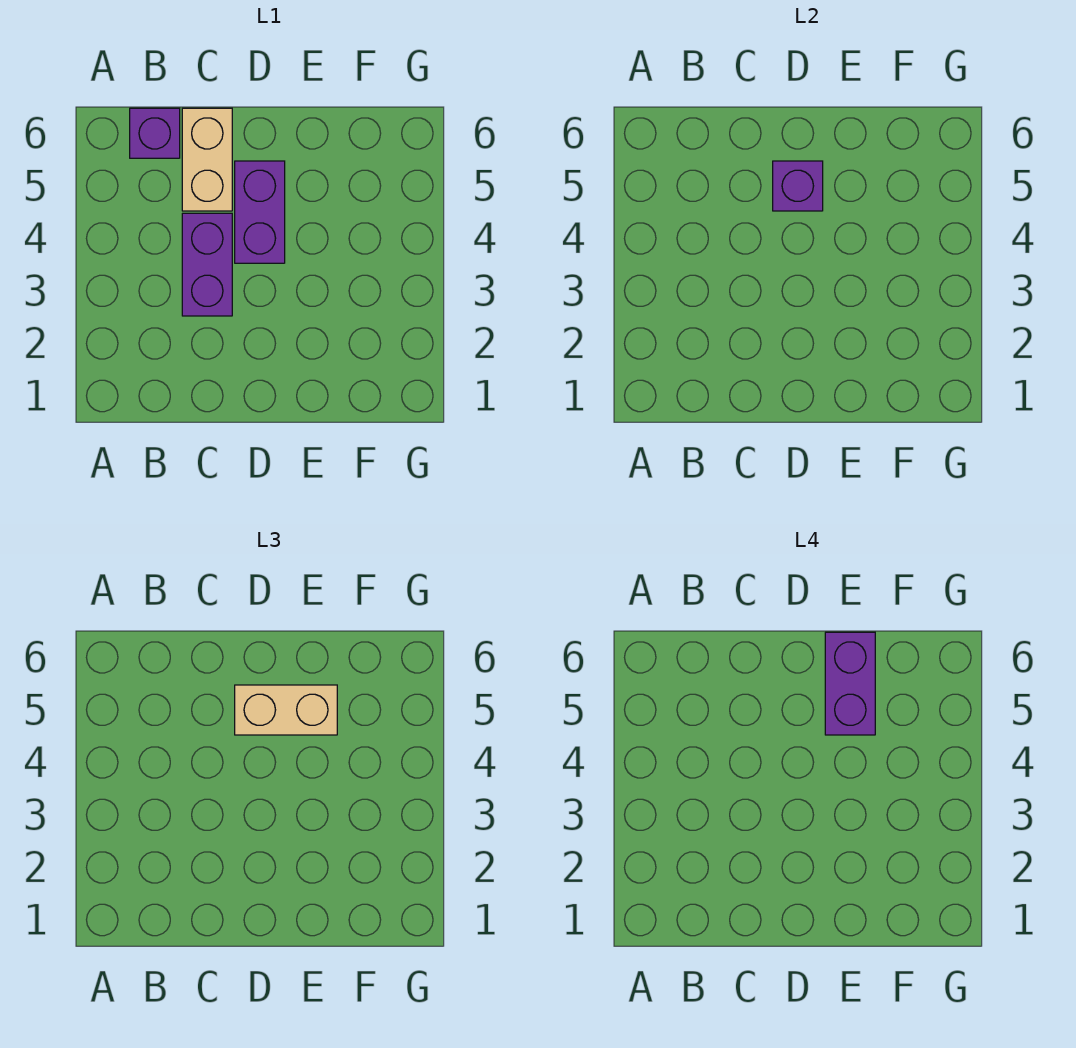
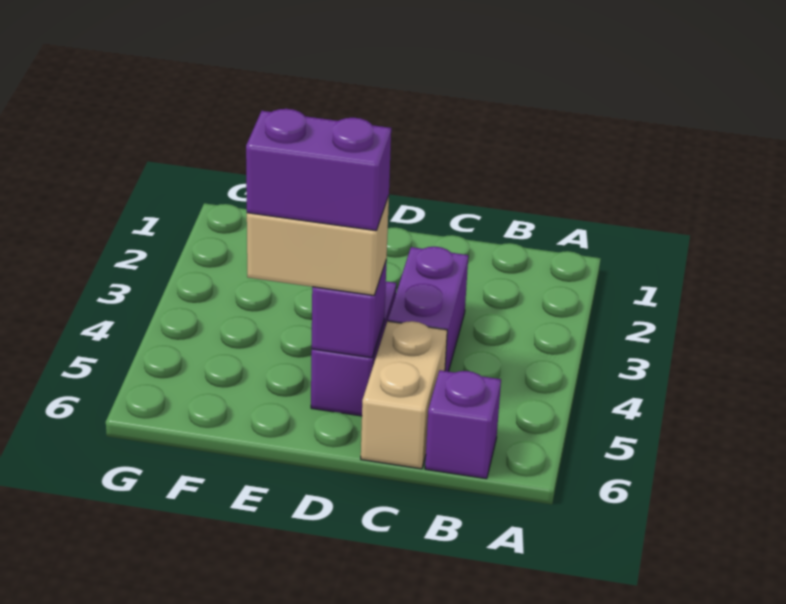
purple brick E5:E6 level 4 -> purple brick D5:E5 level 4

